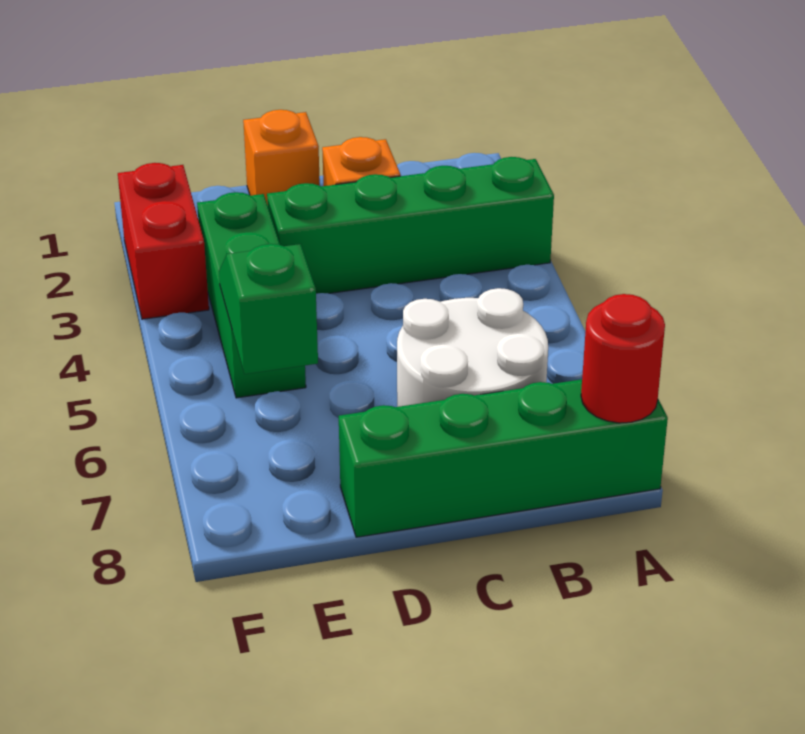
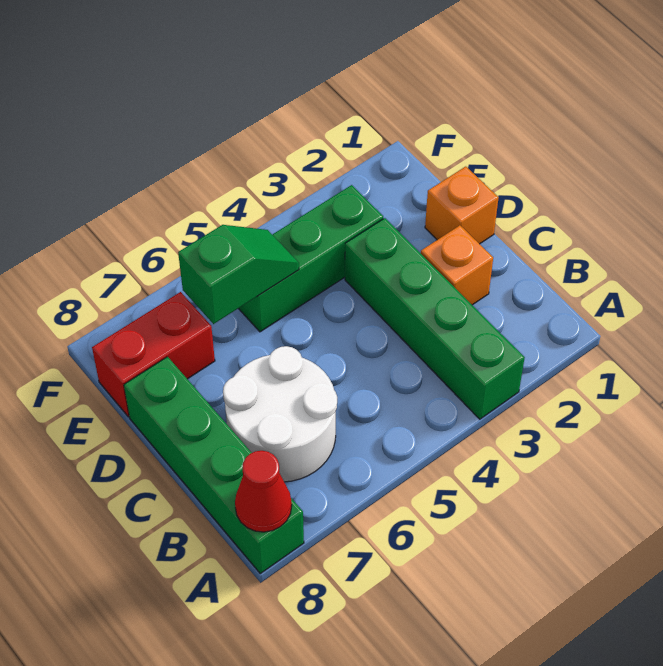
red round brick A8 level 2 -> red cone A8 level 2
red brick F2:F3 level 1 -> red brick E7:E8 level 1

